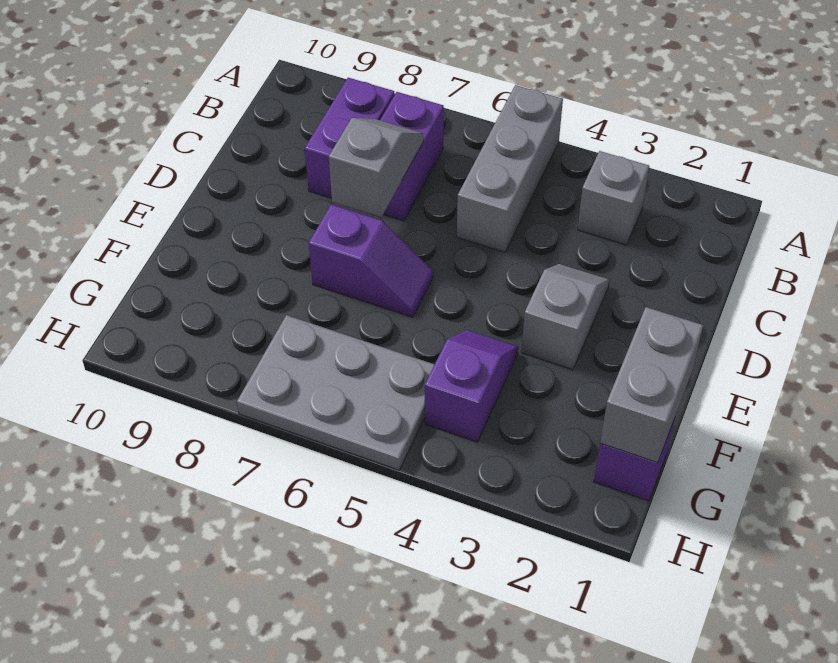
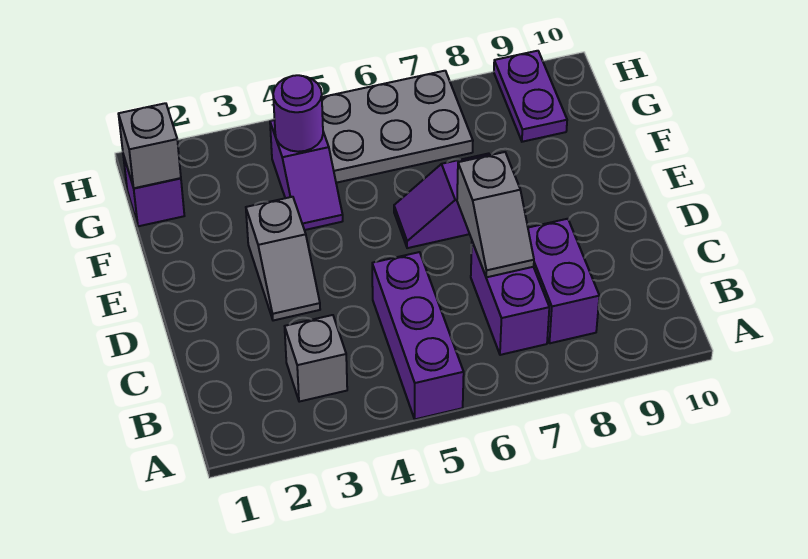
grey brick A5:C5 level 1 -> purple brick A5:C5 level 1
grey brick F1:G1 level 2 -> grey brick G1 level 2
none -> purple round brick G4 level 2
none -> purple plate G9:H9 level 1

